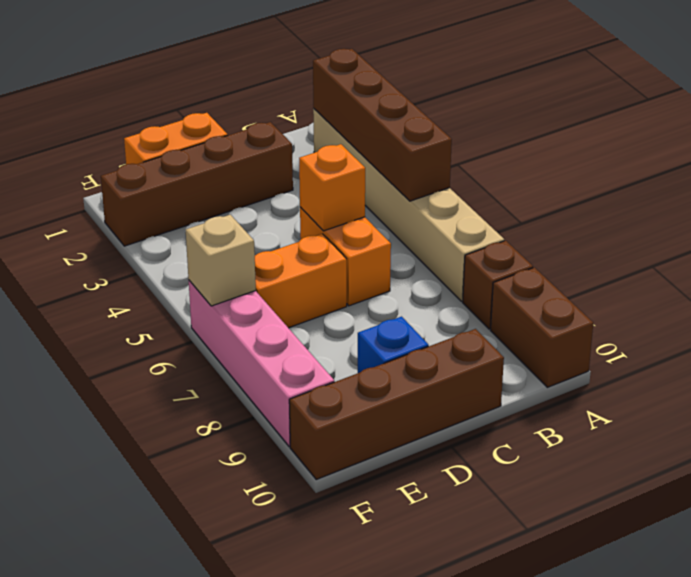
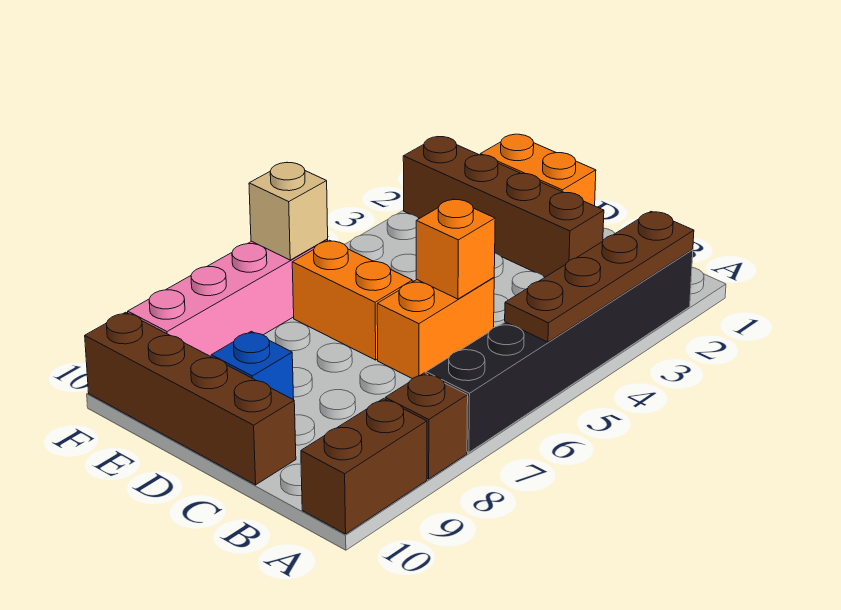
tan brick A2:A7 level 1 -> black brick A2:A7 level 1
brown brick A2:A5 level 2 -> brown plate A2:A5 level 2

